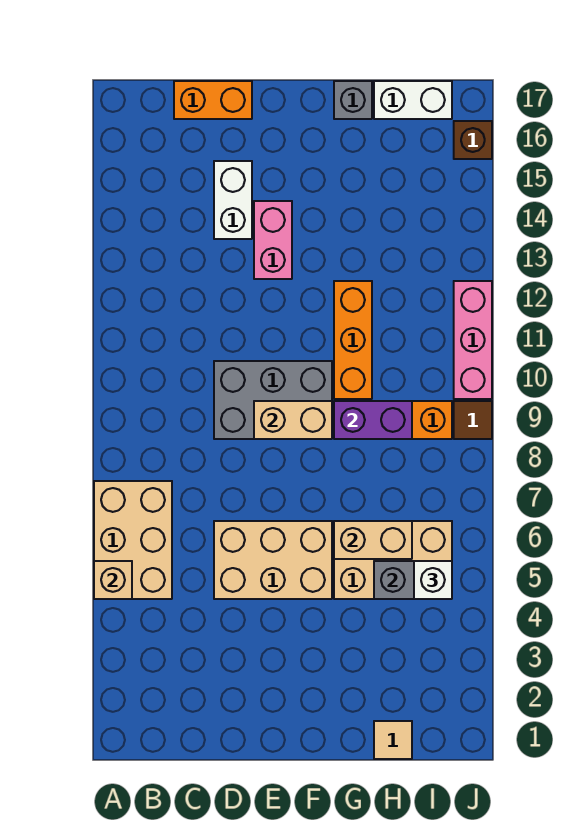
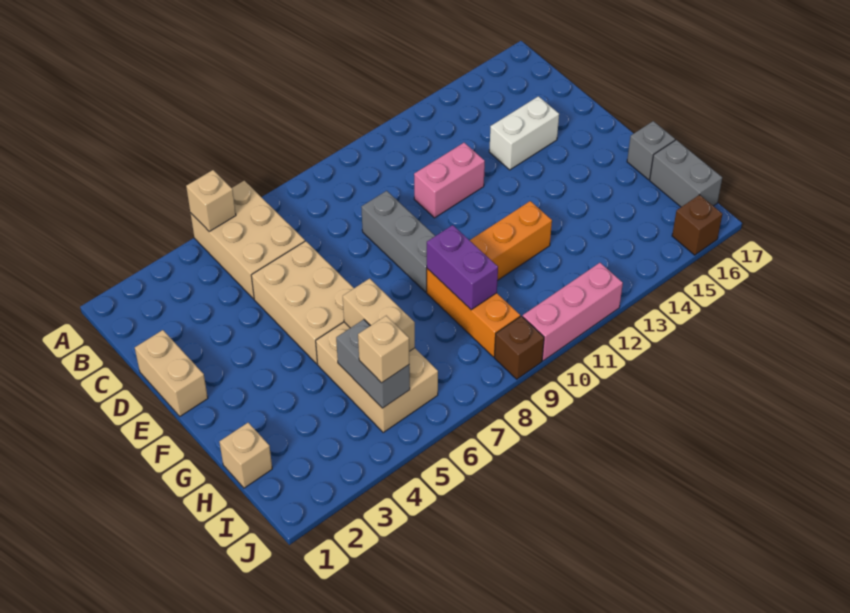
tan brick A5:B7 level 1 -> tan brick A5:C6 level 1
orange brick C17:D17 level 1 -> none
grey brick D9:F10 level 1 -> grey brick D9:F9 level 1
tan brick E9:F9 level 2 -> tan brick D1:E1 level 1
pink brick E13:E14 level 1 -> pink brick D11:D12 level 1
tan tile H1 level 1 -> tan brick H1 level 1
white brick H17:I17 level 1 -> grey brick H17:I17 level 1
white brick I5 level 3 -> tan brick I5 level 3
brown tile J9 level 1 -> brown brick J9 level 1

